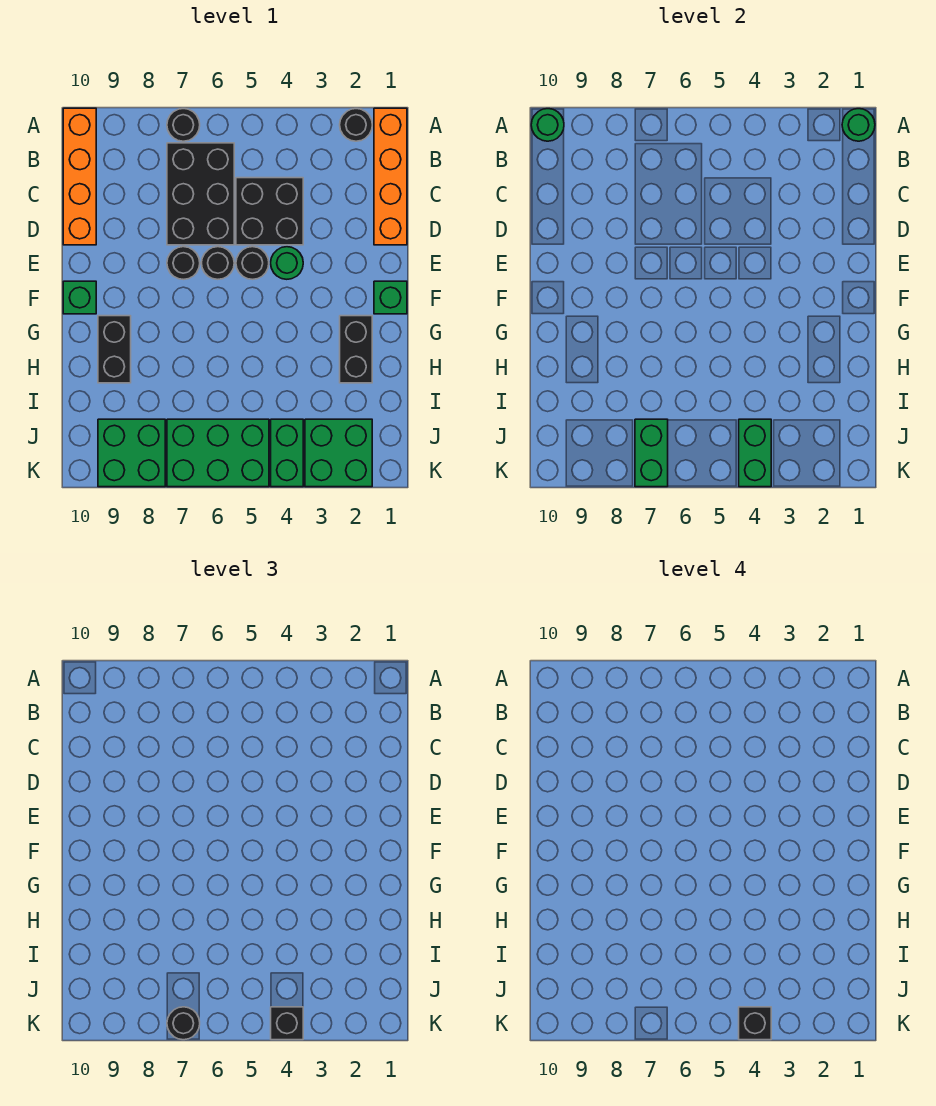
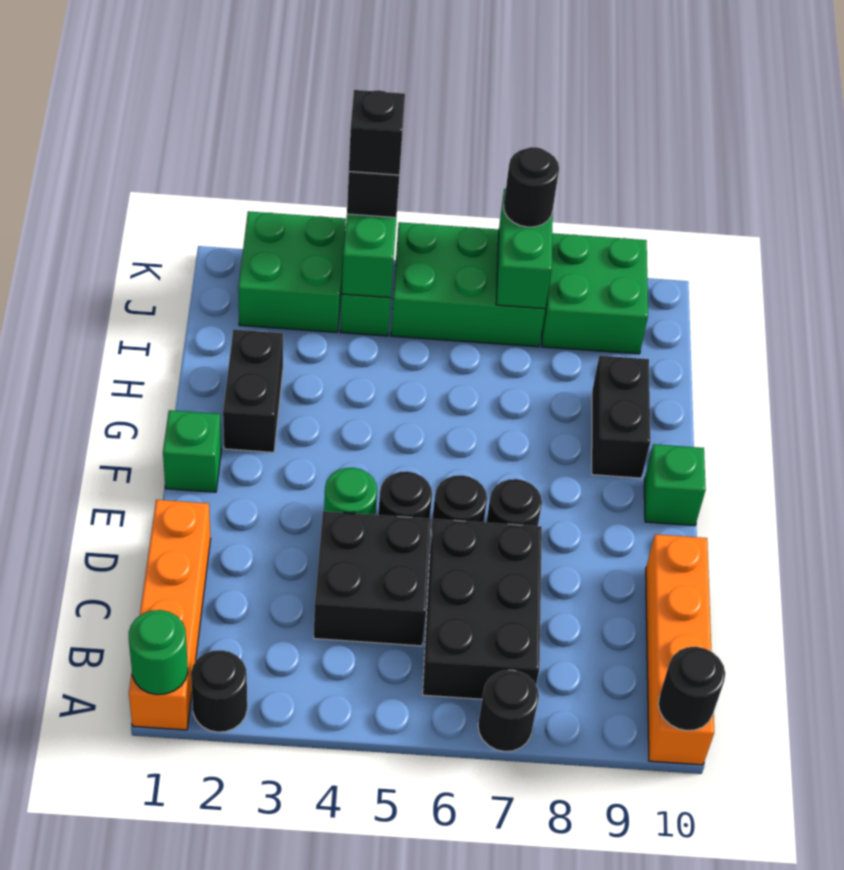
green round brick A10 level 2 -> black round brick A10 level 2

